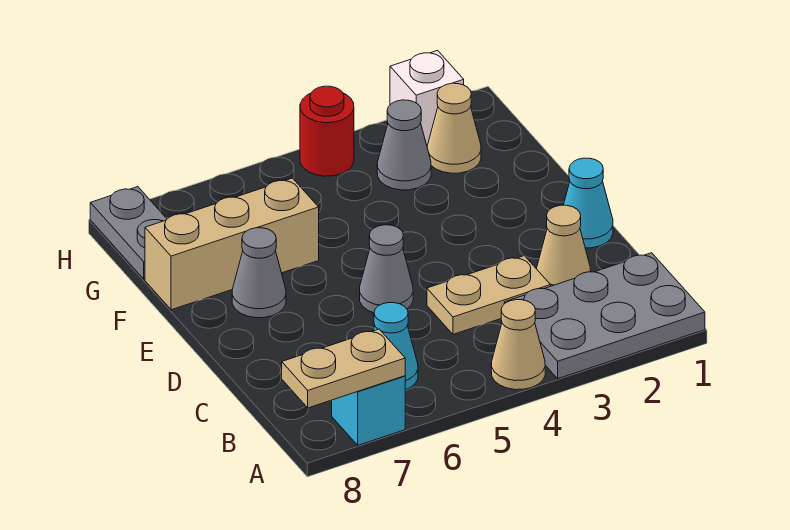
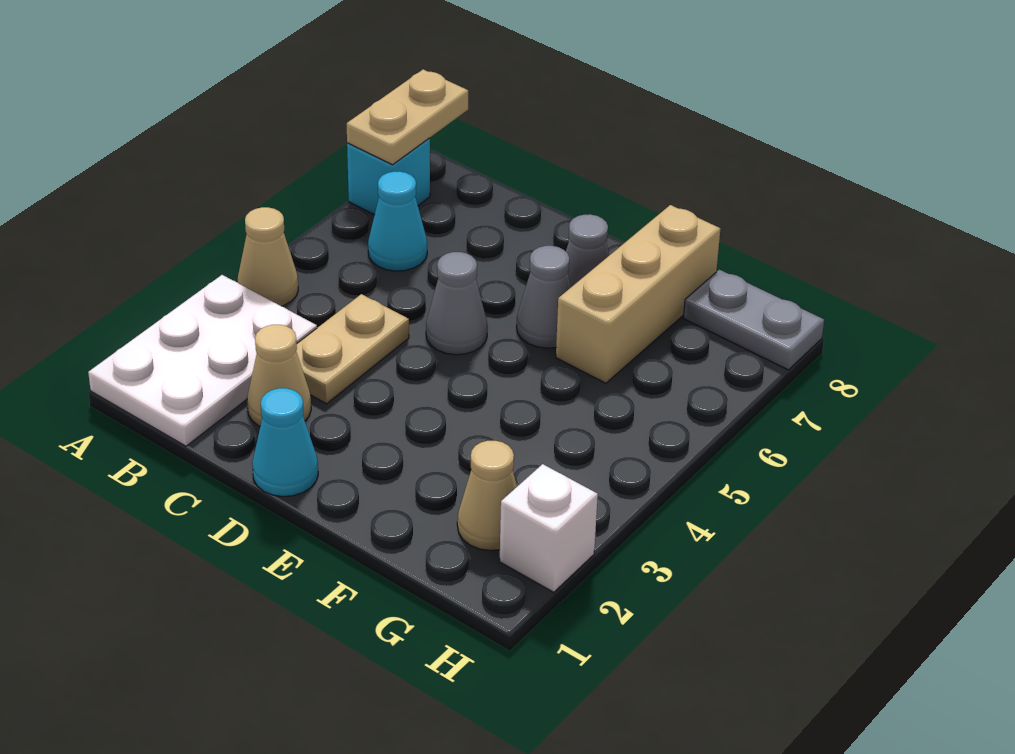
grey plate A1:B3 level 1 -> white plate A1:B3 level 1
grey cone G3 level 1 -> grey cone E6 level 1
red round brick H4 level 1 -> none

